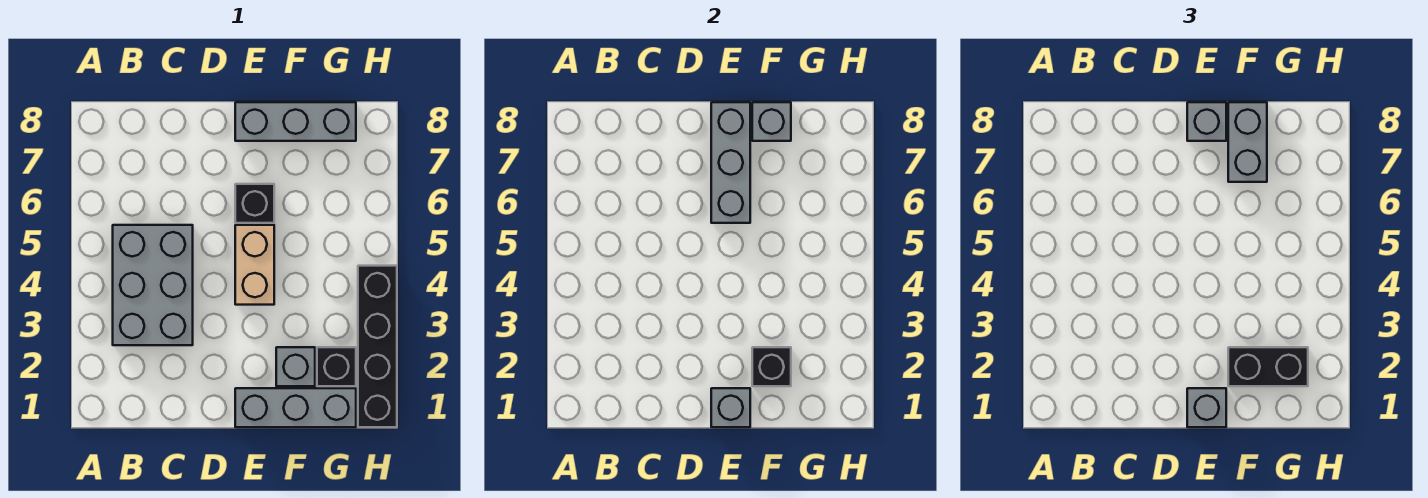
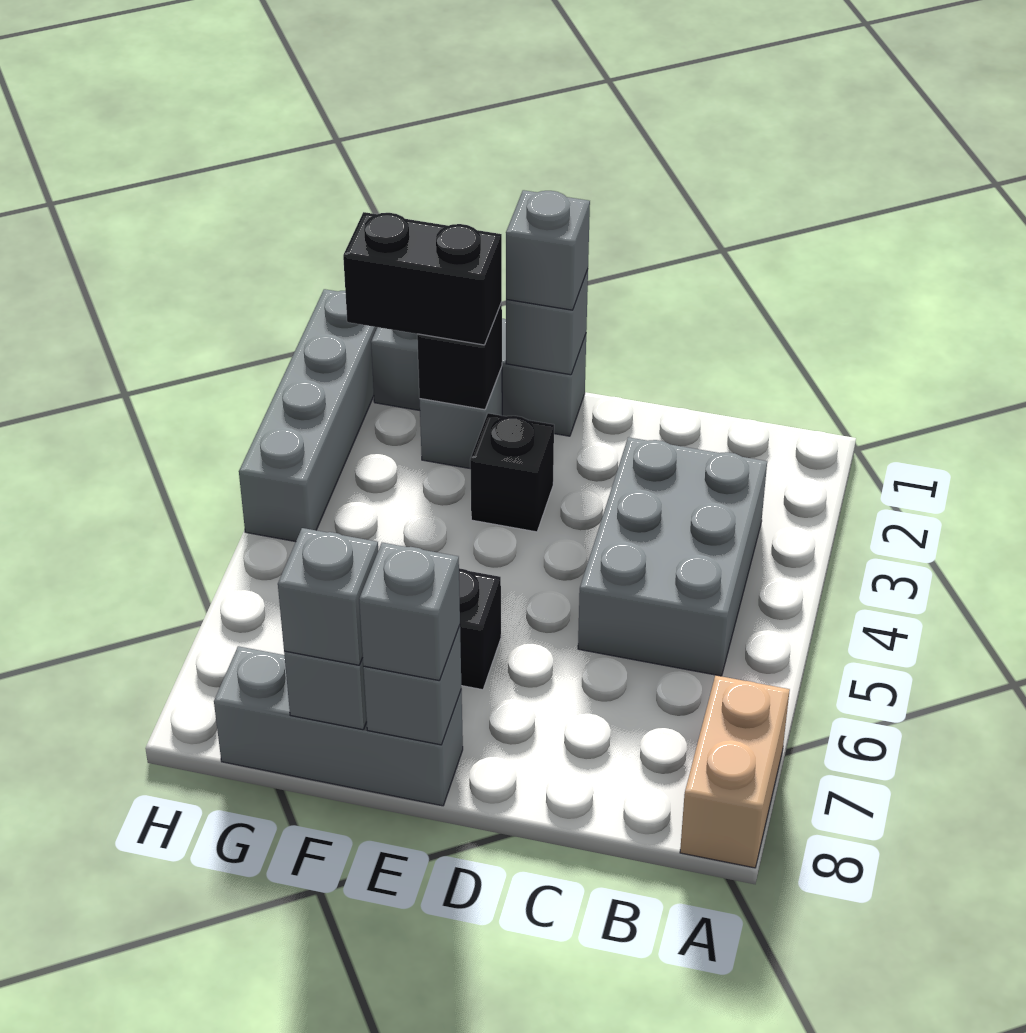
tan brick E4:E5 level 1 -> tan brick A7:A8 level 1
grey brick E6:E8 level 2 -> grey brick E8 level 2
grey brick F7:F8 level 3 -> grey brick F8 level 3
black brick G2 level 1 -> black brick E3 level 1
black brick H1:H4 level 1 -> grey brick H1:H4 level 1

